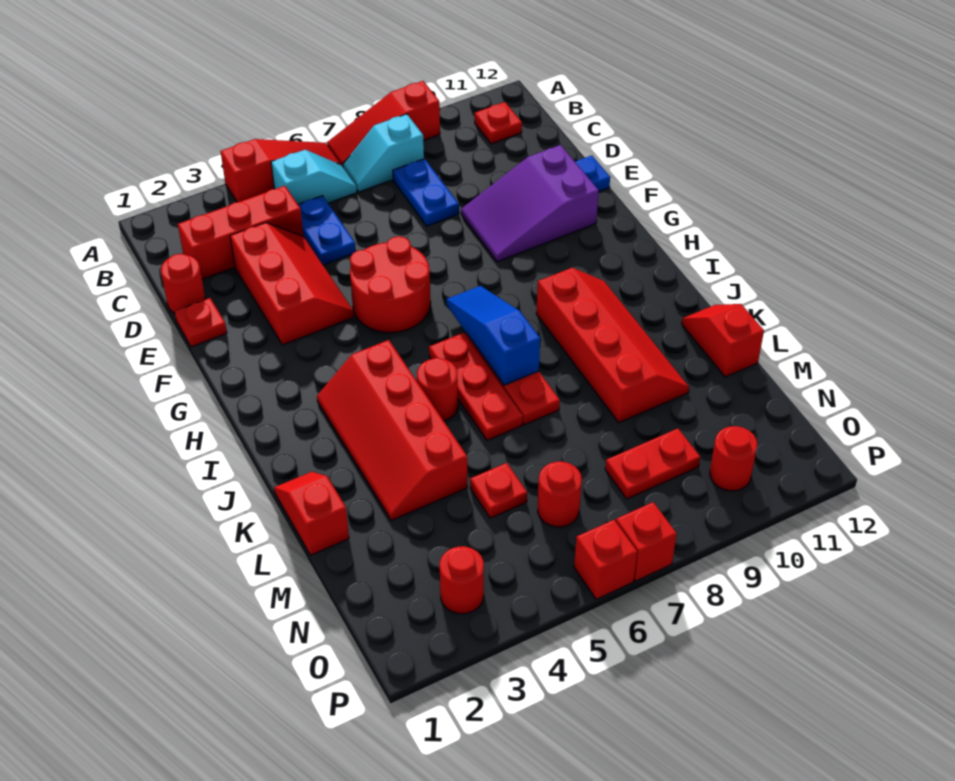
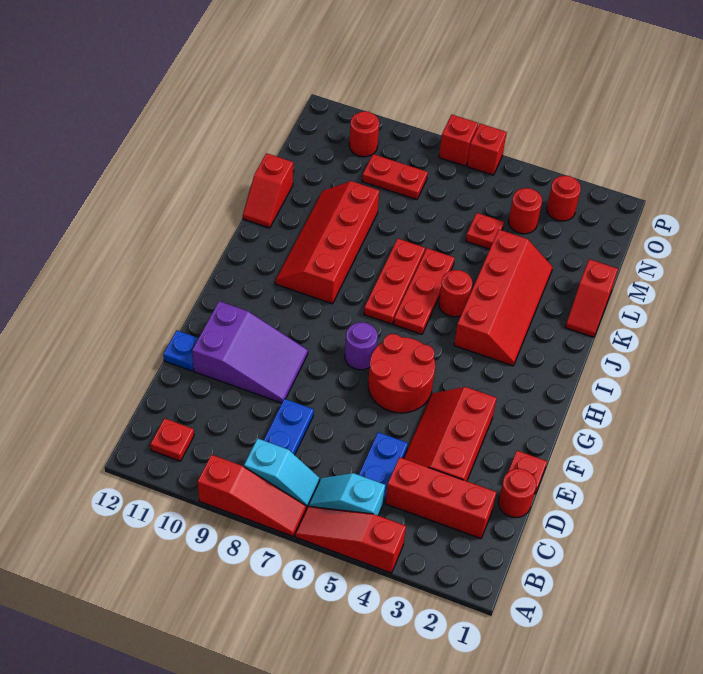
none -> purple round brick G7 level 1
blue slope H7:J7 level 2 top J -> none
red round brick N6 level 1 -> red round brick N4 level 1

